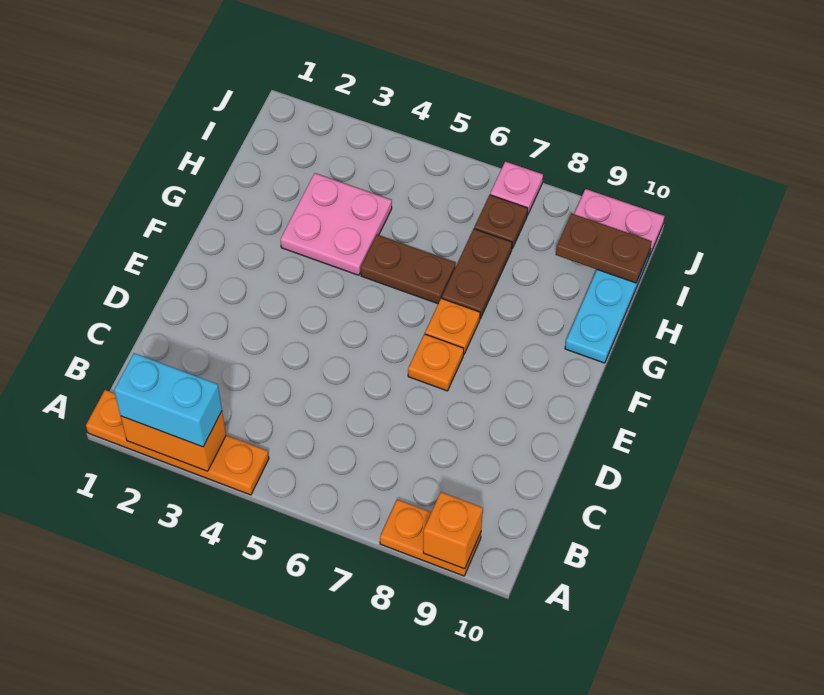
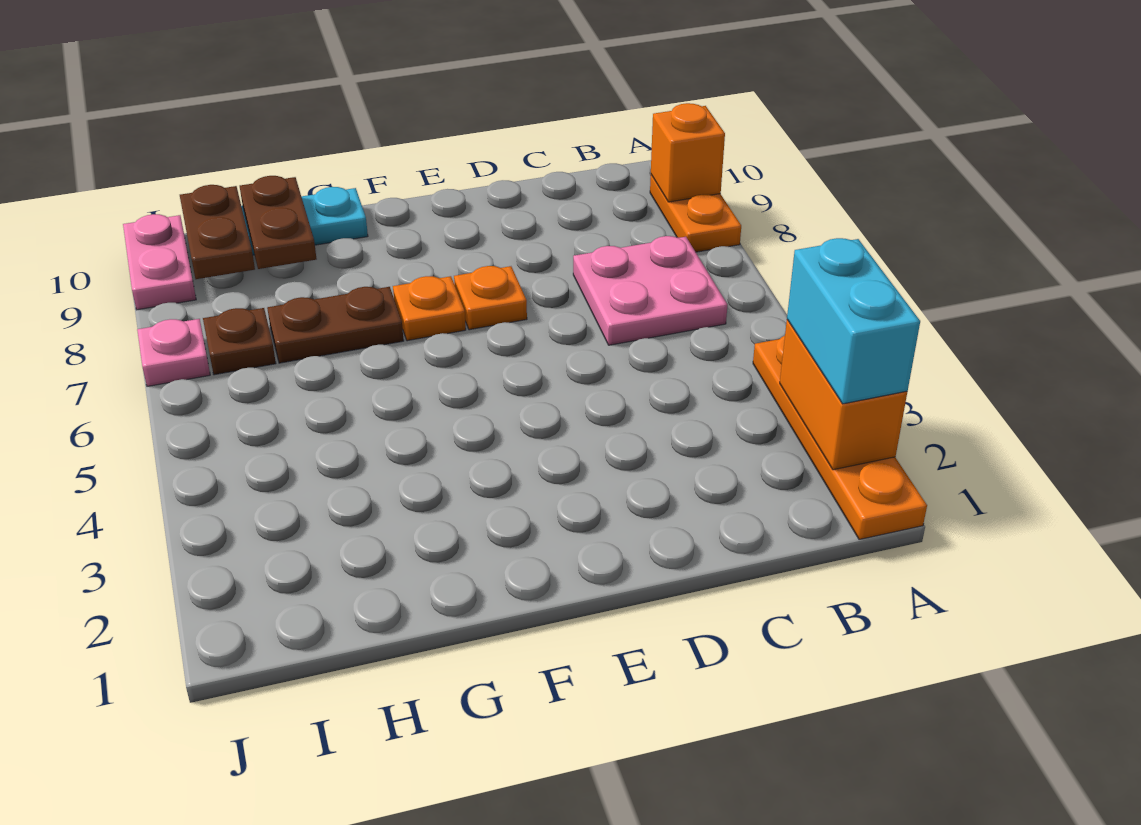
pink plate G3:H4 level 1 -> pink plate B6:C7 level 1
brown plate G5:G6 level 1 -> brown plate H9:H10 level 2

